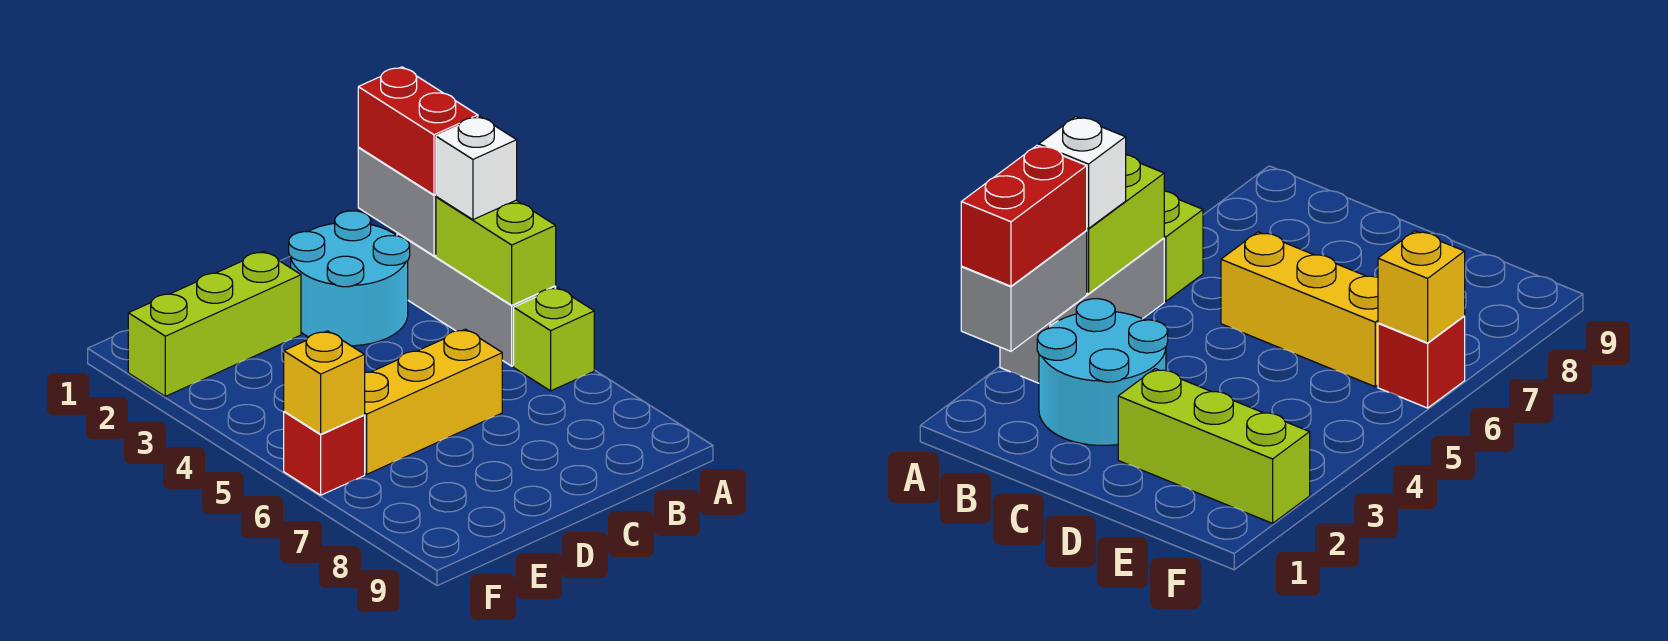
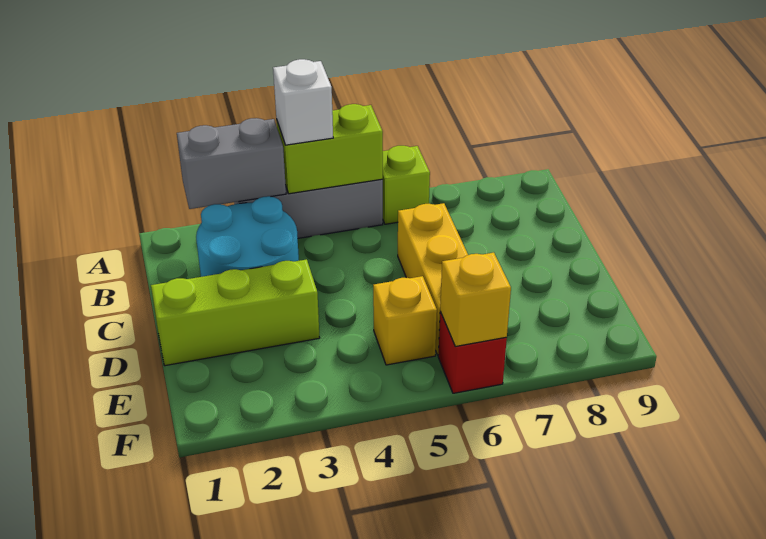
red brick A2:A3 level 3 -> none
lime brick D2:F2 level 1 -> lime brick D1:D3 level 1
none -> yellow brick E5 level 1

